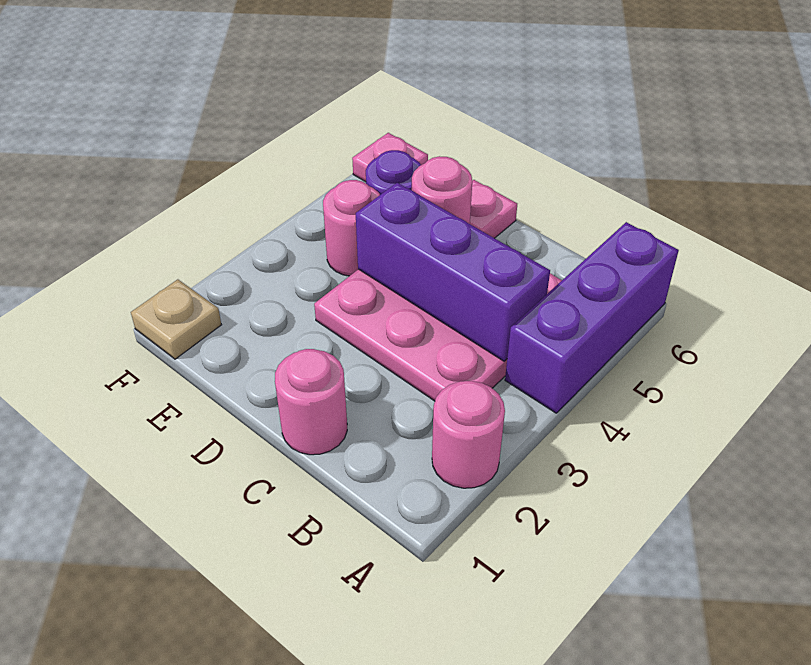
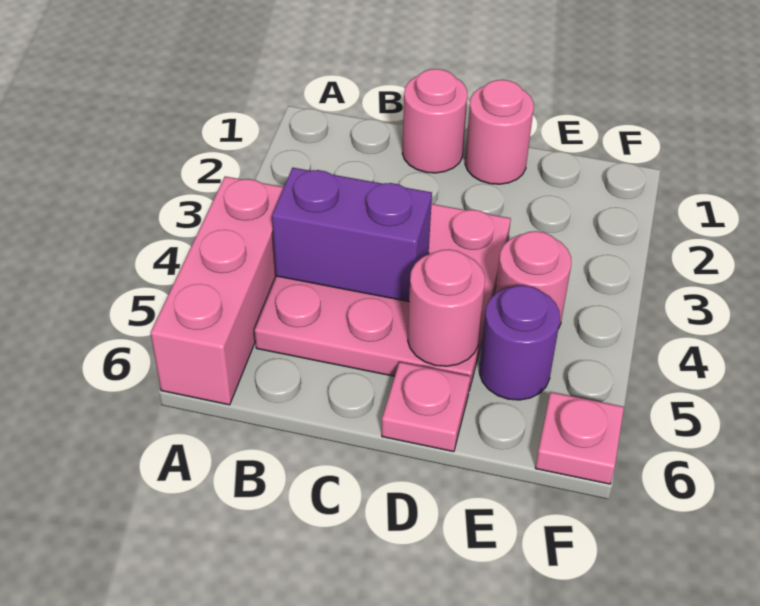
pink round brick A2 level 1 -> pink round brick D1 level 1
purple brick A4:A6 level 1 -> pink brick A4:A6 level 1
purple brick B4:D4 level 2 -> purple brick B4:C4 level 2
tan plate F1 level 1 -> none

